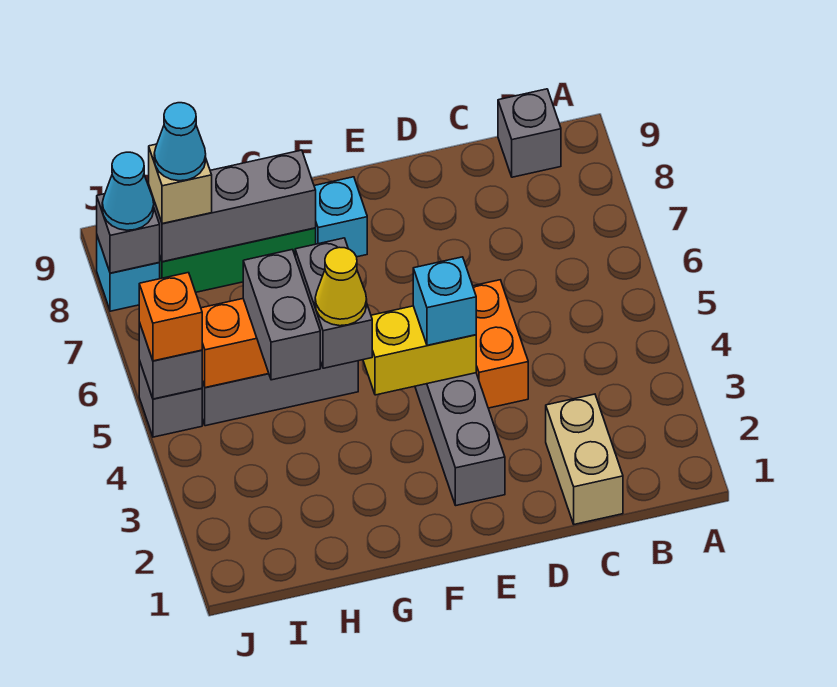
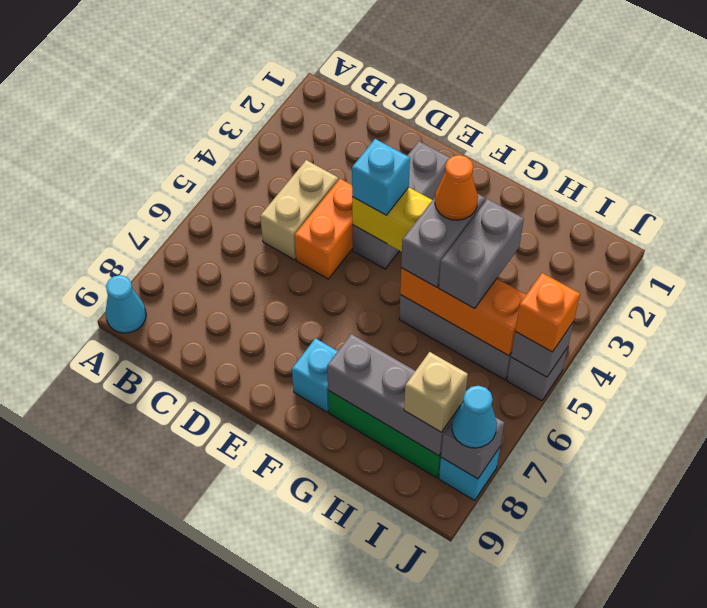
grey brick B9 level 1 -> none
tan brick C1:C2 level 1 -> tan brick C4:C5 level 1
yellow cone G4 level 4 -> orange cone G4 level 4
cyan cone I8 level 4 -> cyan cone A9 level 1

